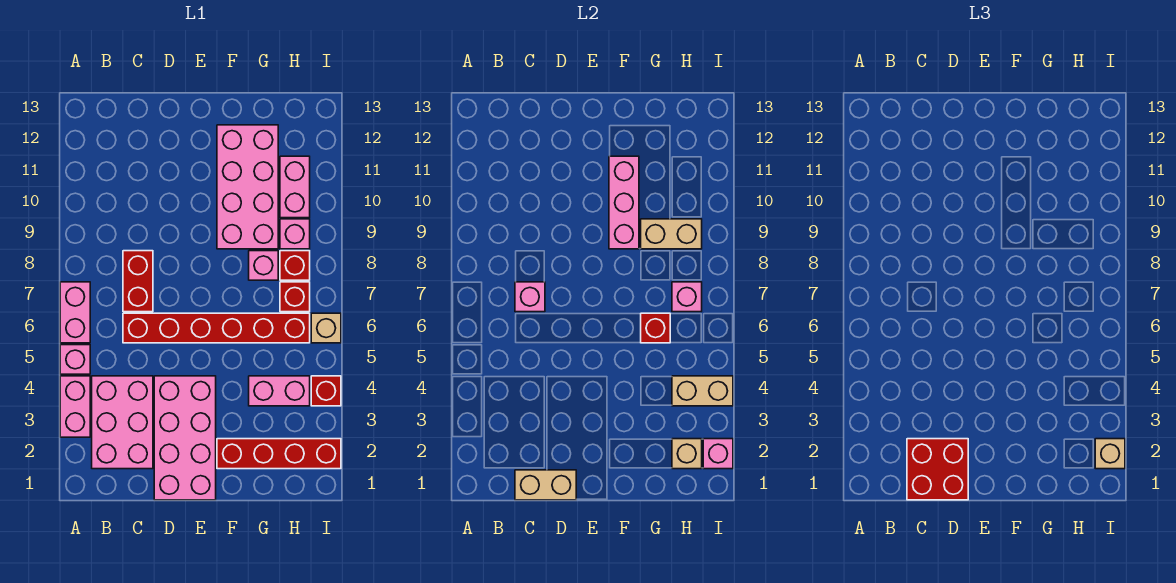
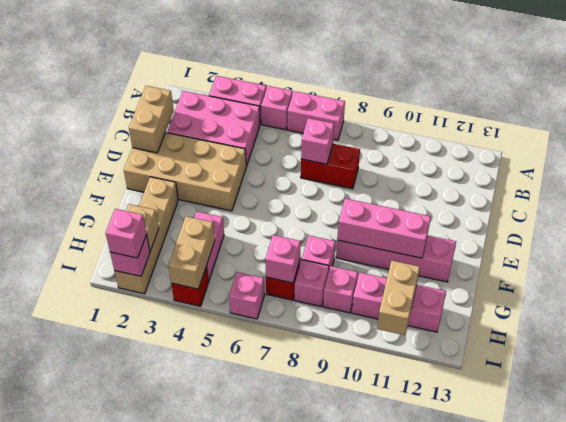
red brick C1:D2 level 3 -> none
red brick C6:H6 level 1 -> none
pink brick D1:E4 level 1 -> tan brick D1:E4 level 1
red brick F2:I2 level 1 -> tan brick F2:I2 level 1
pink brick F9:G12 level 1 -> pink brick F9:F12 level 1
red brick G6 level 2 -> none
tan brick G9:H9 level 2 -> tan brick H11:I11 level 2
red brick H8 level 1 -> pink brick H8 level 1
pink brick H10:H11 level 1 -> pink brick H10:H12 level 1
tan brick I2 level 3 -> pink brick I2 level 3
tan brick I6 level 1 -> pink brick I6 level 1

